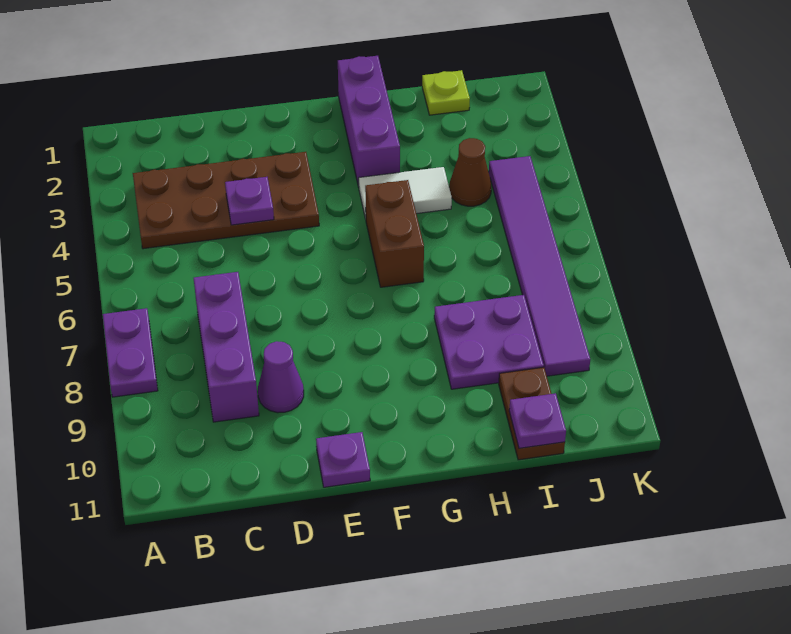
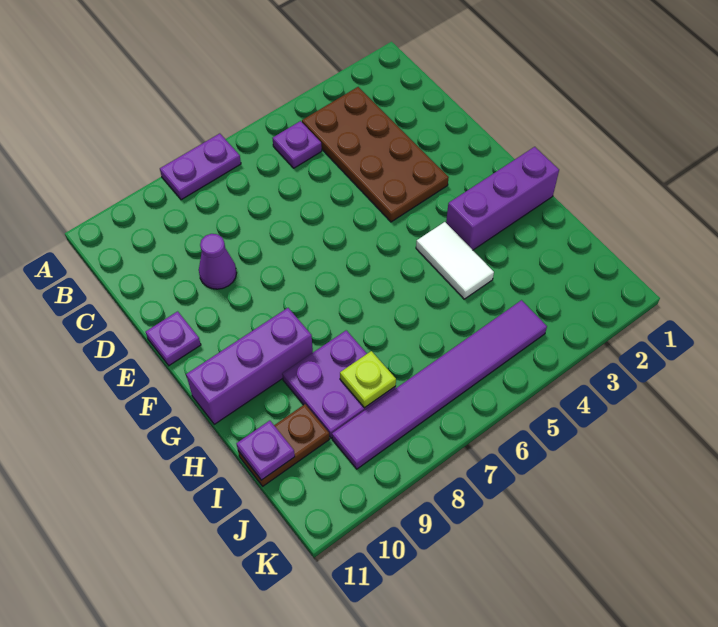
purple brick C7:C9 level 1 -> purple brick G9:G11 level 1
purple plate D4 level 2 -> purple plate B5 level 1
brown brick G5:G6 level 1 -> none
lime plate I1 level 1 -> lime plate I8 level 2
brown cone I4 level 1 -> none

